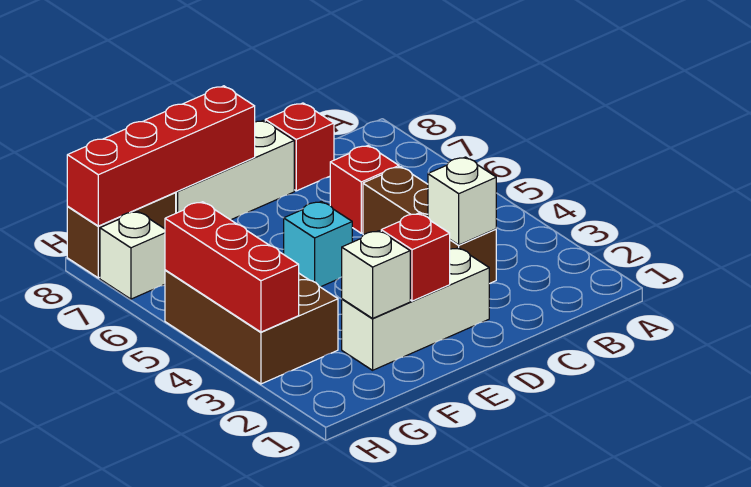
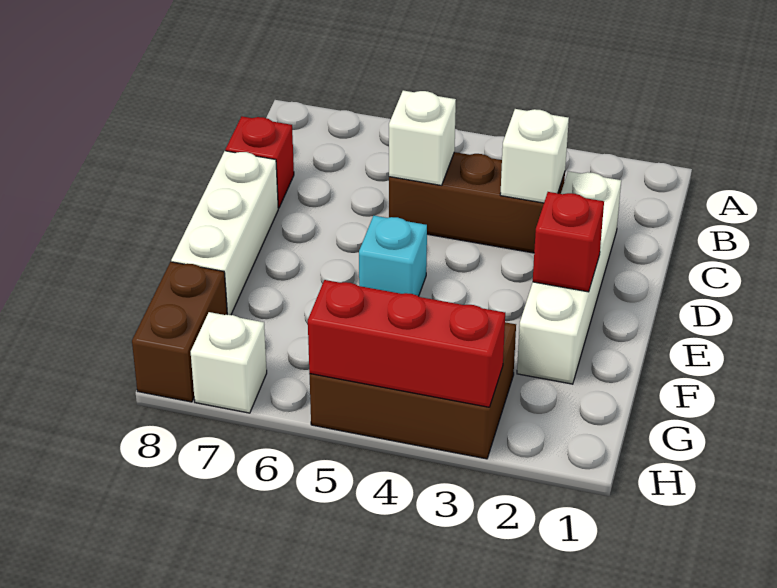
red brick C6 level 1 -> none
white brick D2:F2 level 1 -> white brick C2:F2 level 1
red brick E8:H8 level 2 -> none
white brick F2 level 2 -> white brick C5 level 2

